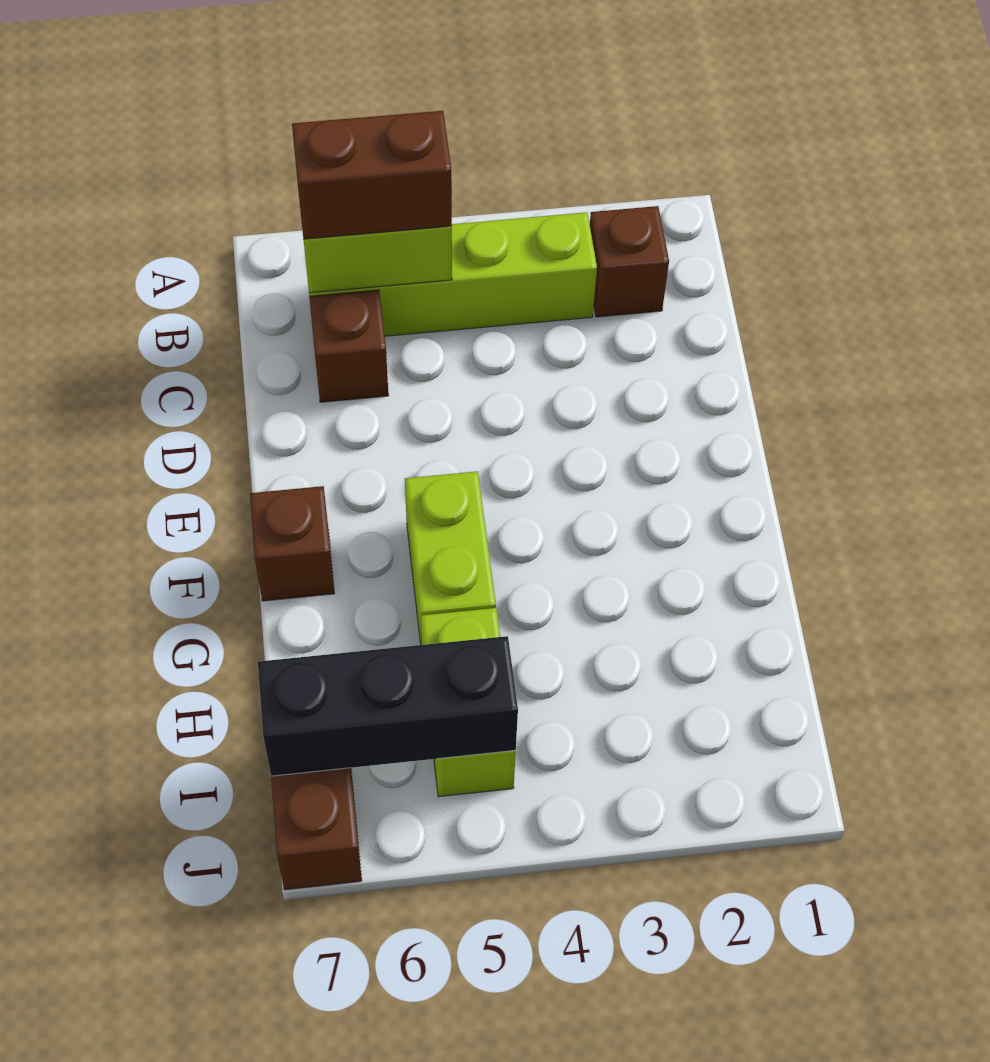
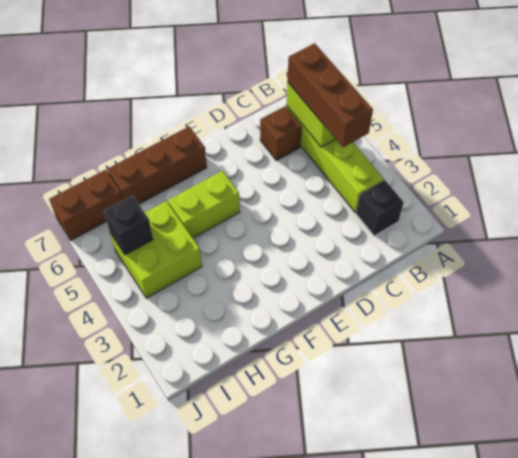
brown brick B2 level 1 -> black brick B2 level 1
brown brick B5:B6 level 3 -> brown brick B4:B6 level 3
brown brick F7 level 1 -> brown brick F7:H7 level 1
lime brick H5:I5 level 1 -> lime brick H4:I5 level 1
black brick I5:I7 level 2 -> black brick I5 level 2

